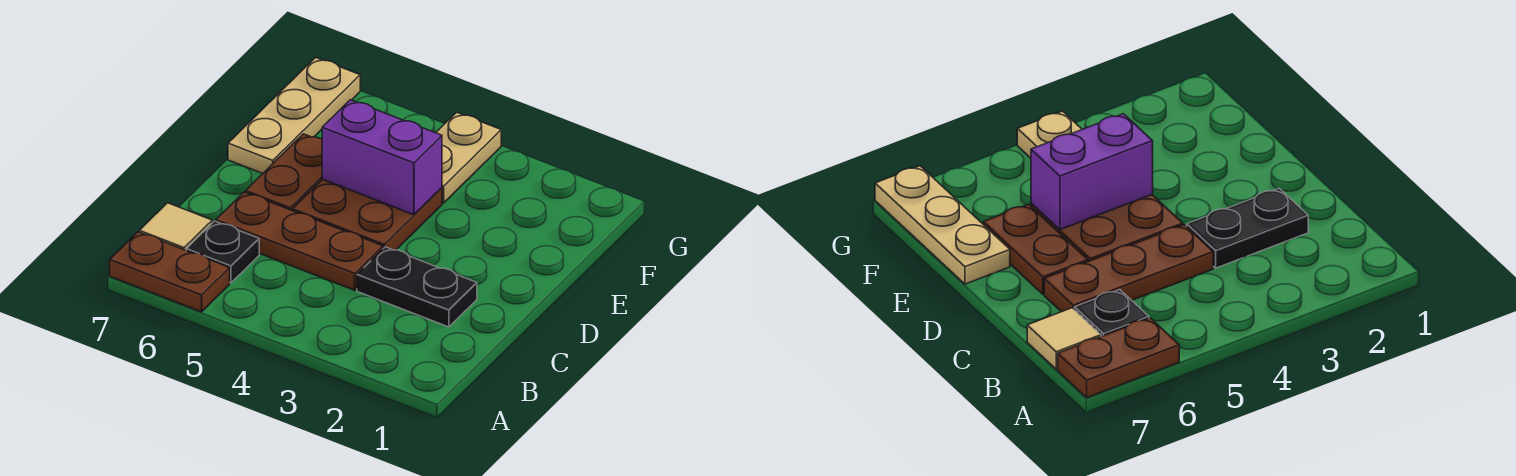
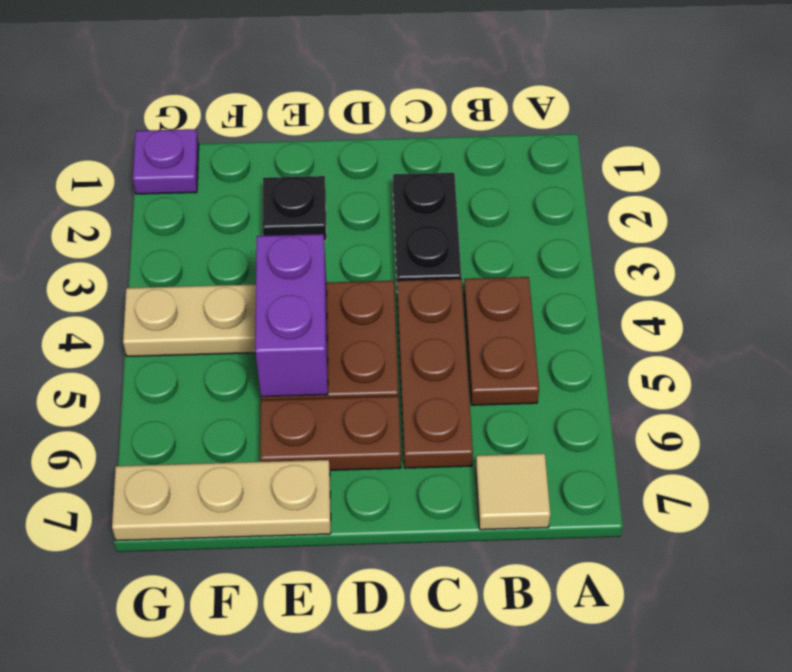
brown plate A6:A7 level 1 -> brown plate B4:B5 level 1
black plate B6 level 1 -> black plate E2 level 1
none -> purple plate G1 level 1

